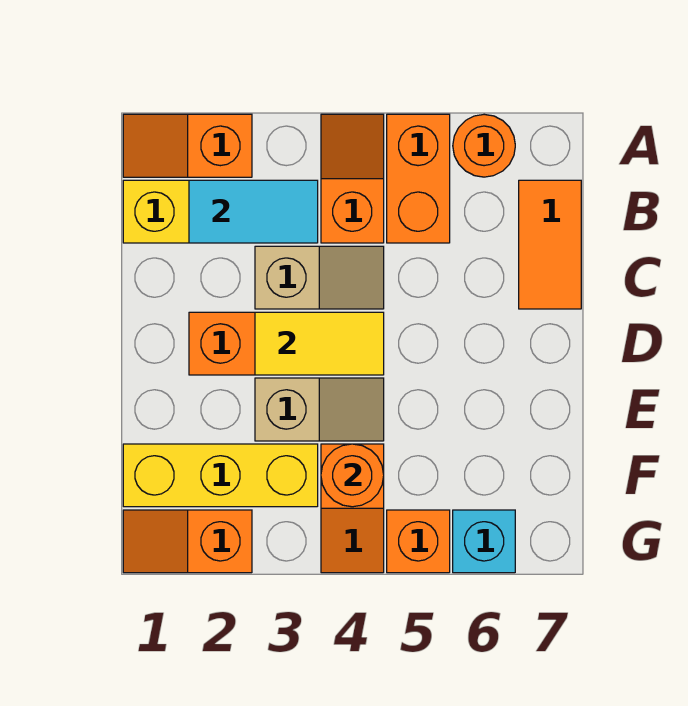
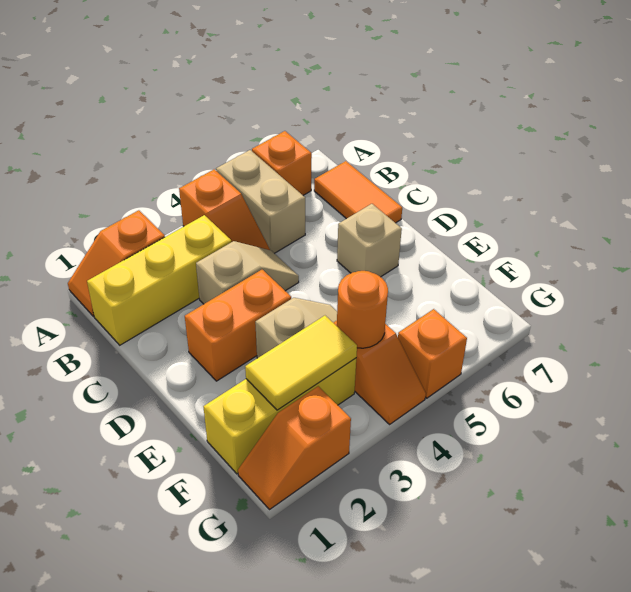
orange slope A4:B4 level 1 top B -> orange slope A4:B4 level 1 top A
orange brick A5:B5 level 1 -> tan brick A5:B5 level 1
orange round brick A6 level 1 -> orange brick A6 level 1
cyan tile B2:B3 level 2 -> none
yellow tile D3:D4 level 2 -> yellow tile F2:F3 level 2
none -> tan brick D6 level 1
cyan brick G6 level 1 -> none

